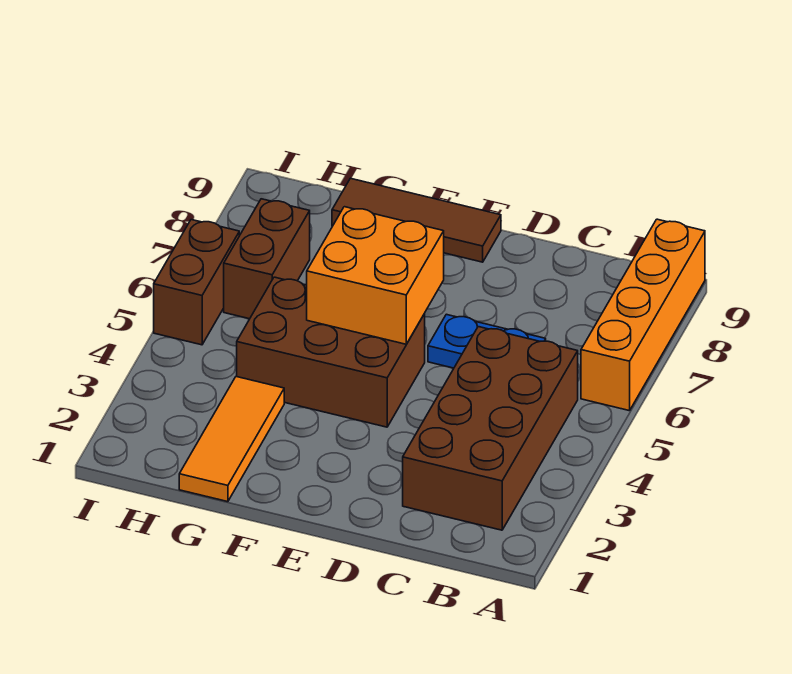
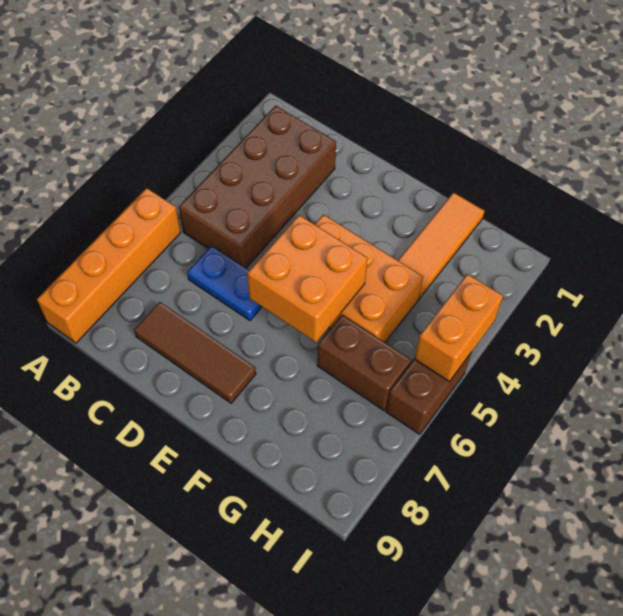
brown brick E4:G5 level 1 -> orange brick E4:G5 level 1
brown tile E9:G9 level 1 -> brown tile C8:E8 level 1
brown brick H6:H7 level 1 -> brown brick G6:H6 level 1
none -> orange brick I4:I5 level 2

